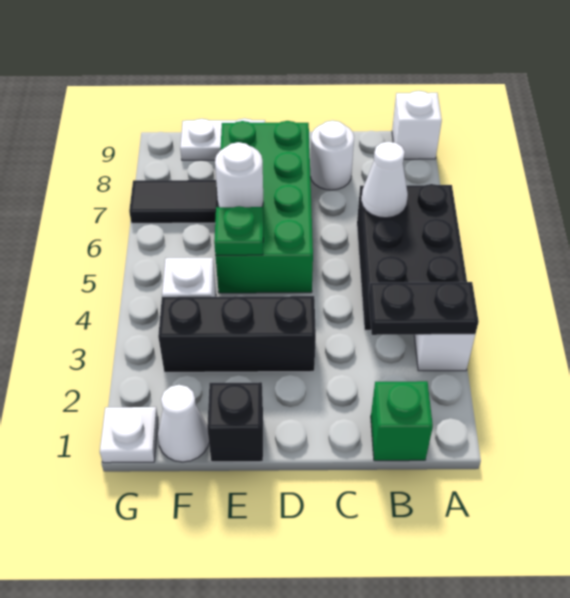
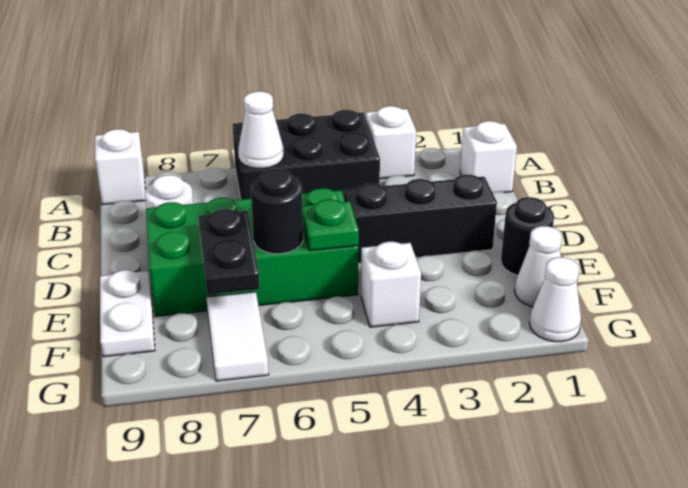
black plate A3:B3 level 2 -> black plate E7:F7 level 2
green brick B1 level 1 -> white brick B1 level 1
black brick D3:F3 level 1 -> black brick D2:D4 level 1
black brick E1 level 1 -> black round brick E1 level 1
white round brick E6 level 2 -> black round brick E6 level 2
black tile F7:G7 level 1 -> white tile F7:G7 level 1
white plate G1 level 1 -> white cone G1 level 1

